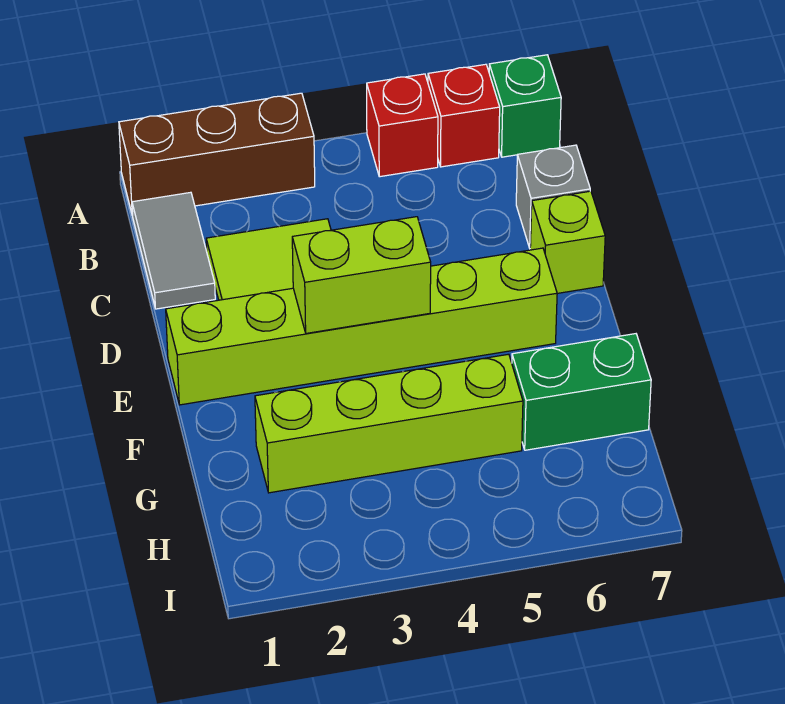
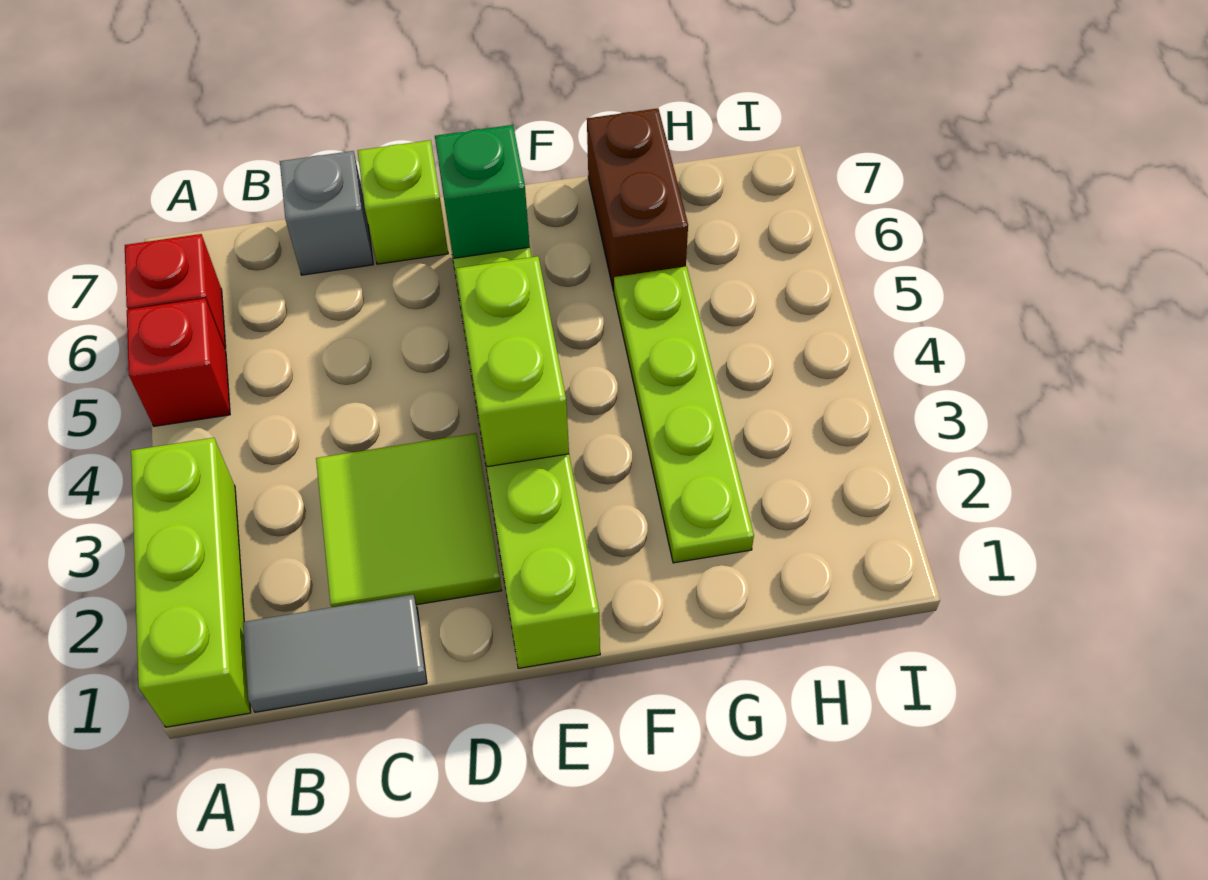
brown brick A1:A3 level 1 -> lime brick A1:A3 level 1
green brick A7 level 1 -> green brick E6 level 2
lime brick G2:G5 level 1 -> lime plate G2:G5 level 1
green brick G6:G7 level 1 -> brown brick G6:G7 level 1

